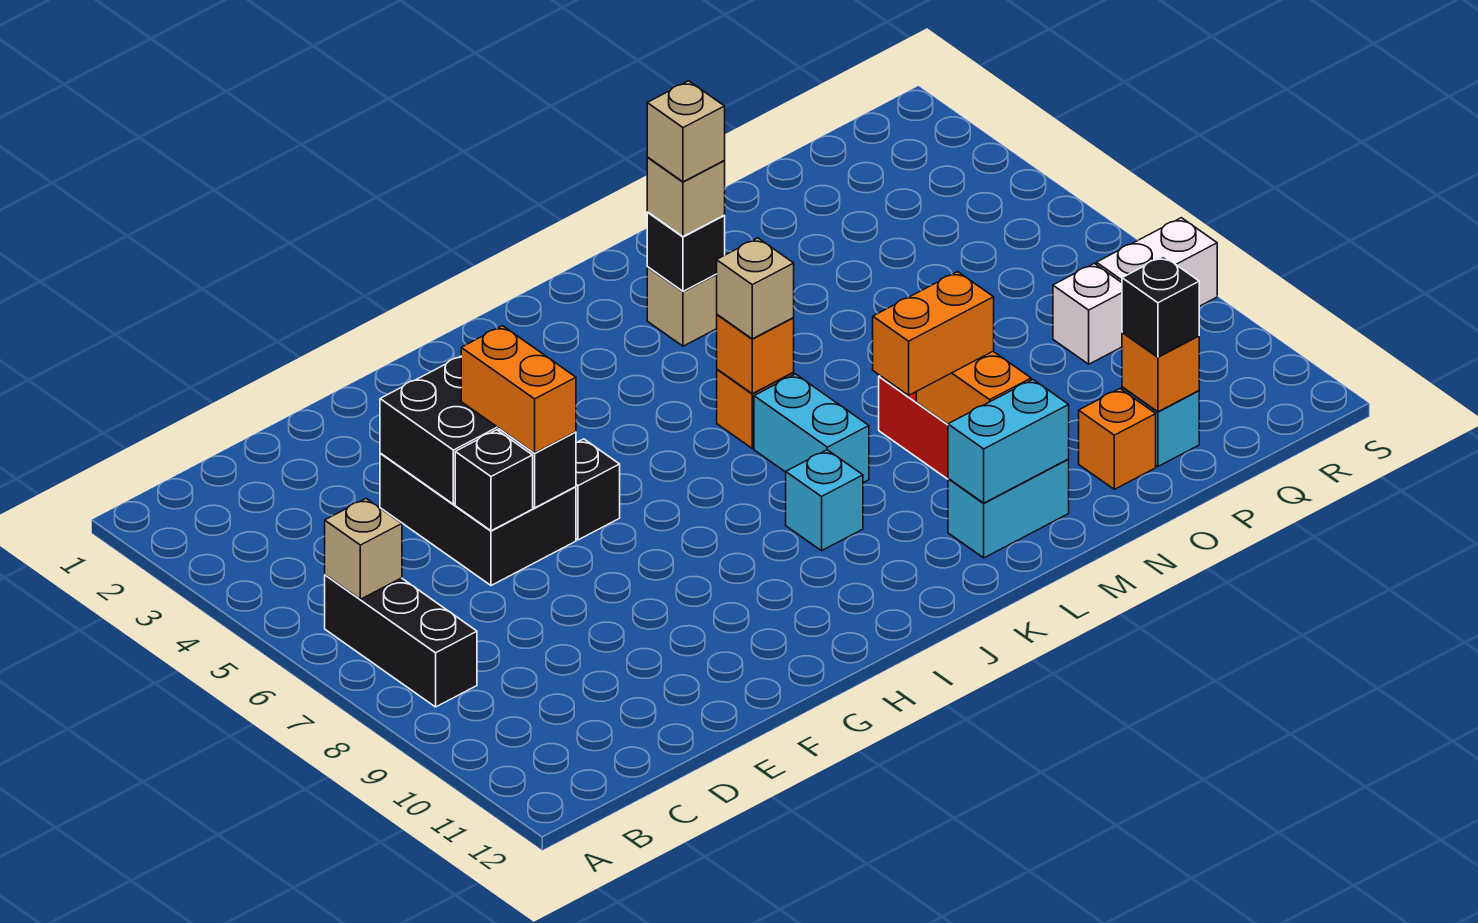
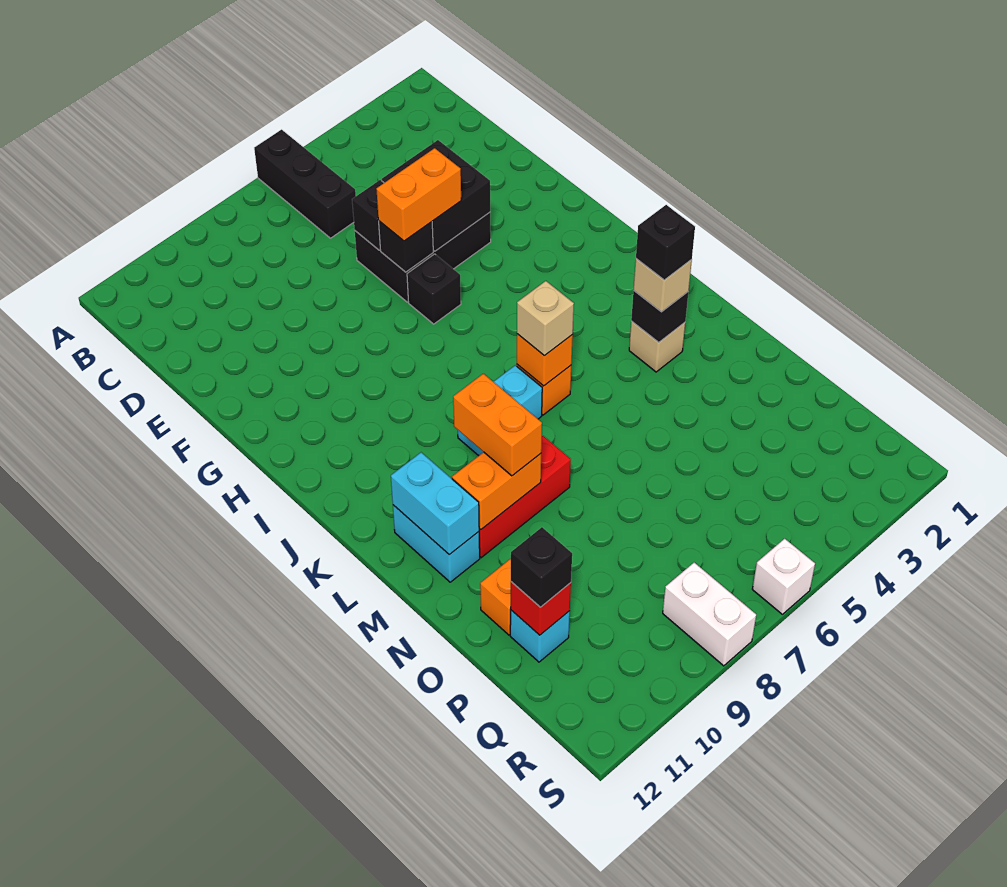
black brick B6:B8 level 1 -> black brick A6:C6 level 1
tan brick B6 level 2 -> none
cyan brick J9 level 1 -> none
tan brick L3 level 4 -> black brick L3 level 4
orange brick P11 level 2 -> red brick P11 level 2
white brick Q8 level 1 -> white brick S6 level 1

